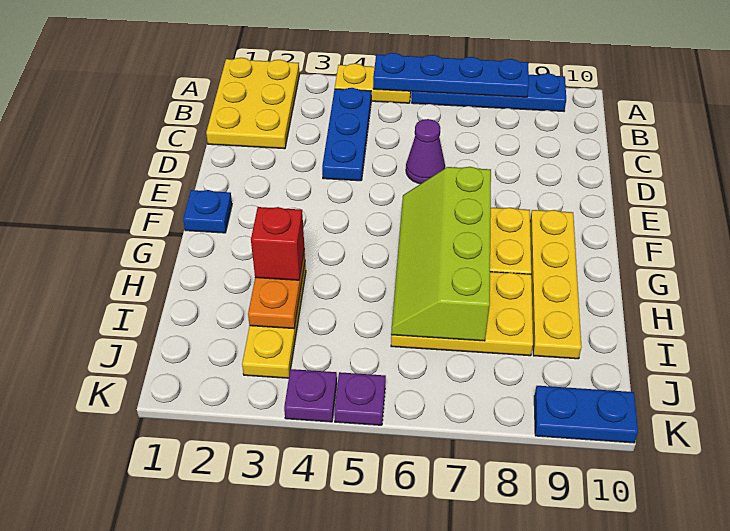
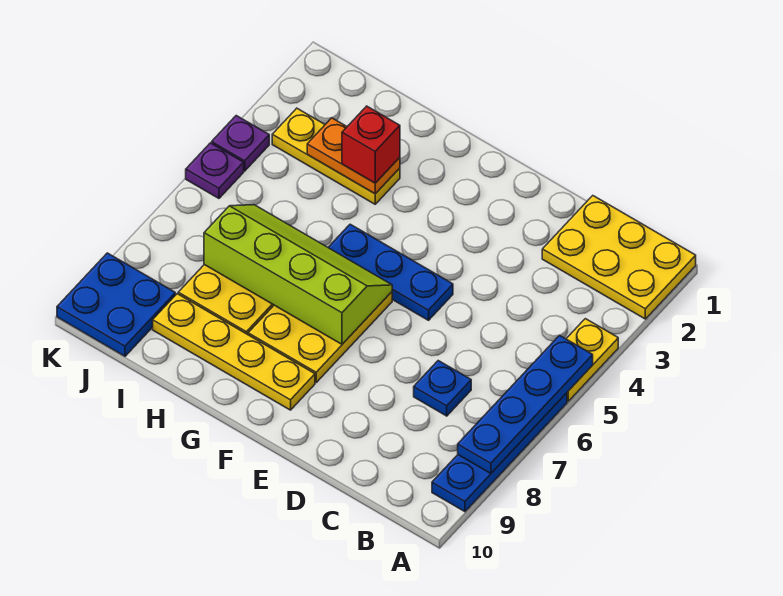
blue plate B4:D4 level 1 -> blue plate E5:G5 level 1
purple cone D6 level 1 -> none
blue plate F1 level 1 -> blue plate C7 level 1
blue plate K9:K10 level 1 -> blue plate J9:K10 level 1

